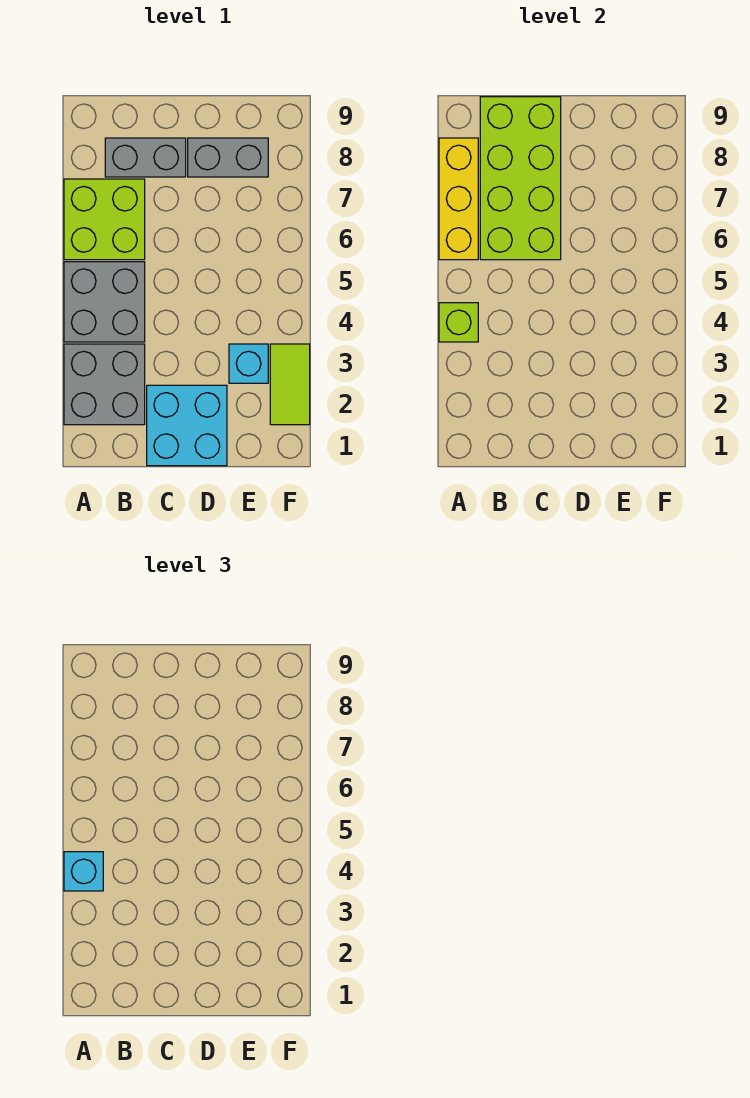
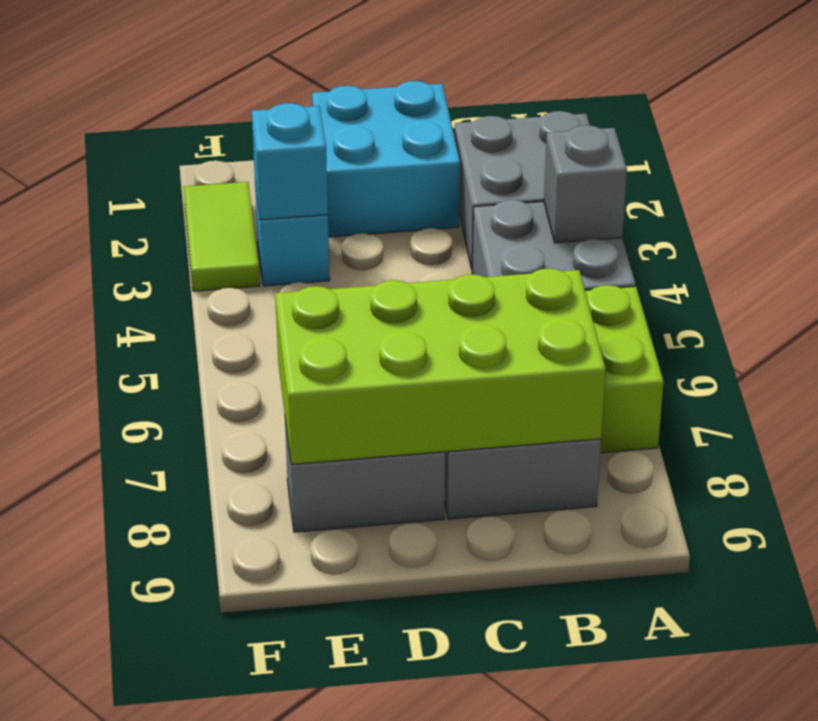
lime brick A4 level 2 -> grey brick A4 level 2
cyan brick A4 level 3 -> cyan brick E3 level 2
yellow brick A6:A8 level 2 -> none
lime brick B6:C9 level 2 -> lime brick B7:E8 level 2

